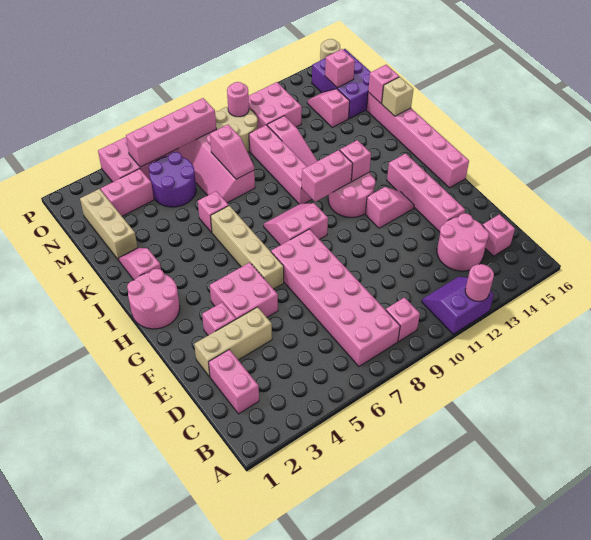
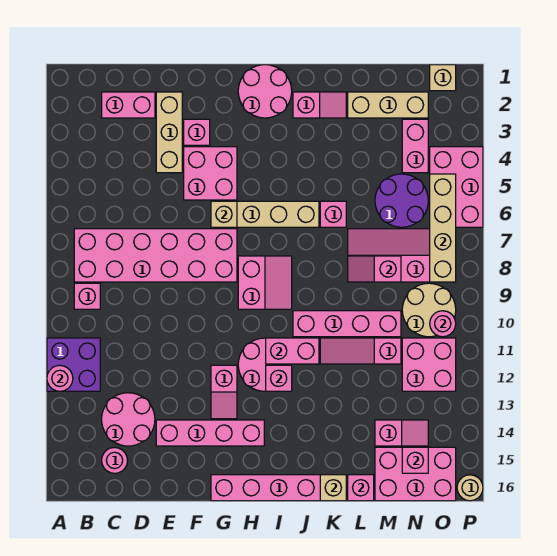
purple slope A11:B12 level 1 top A -> purple brick A11:B12 level 1
pink brick C15 level 1 -> pink round brick C15 level 1
none -> tan brick G6 level 2
pink brick I10:I11 level 2 -> pink brick I11:J11 level 2
purple brick M15:O16 level 1 -> pink brick M15:O16 level 1
none -> tan brick O1 level 1
pink brick O5:O8 level 2 -> tan brick O5:O8 level 2

